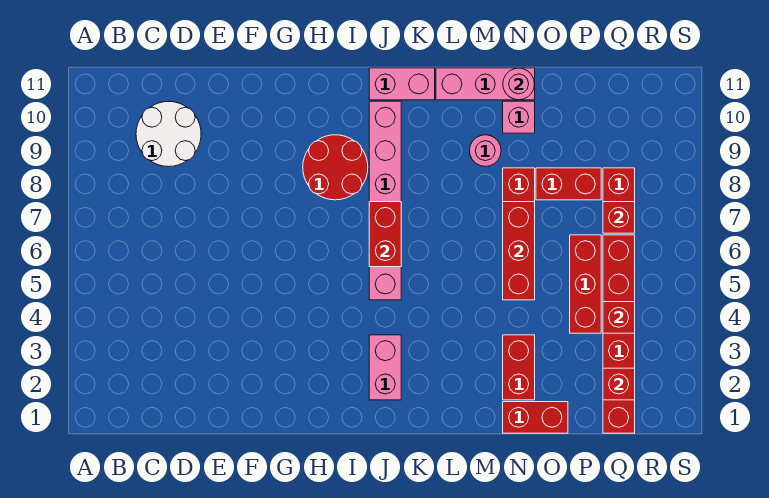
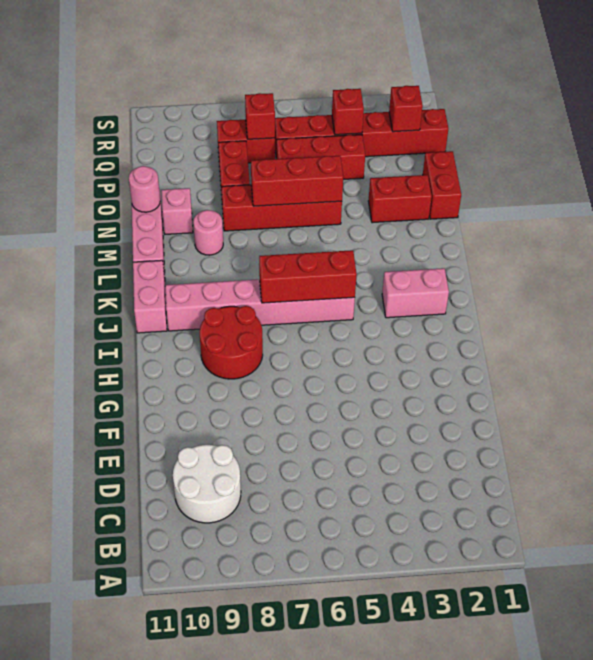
red brick J6:J7 level 2 -> red brick J5:J7 level 2

